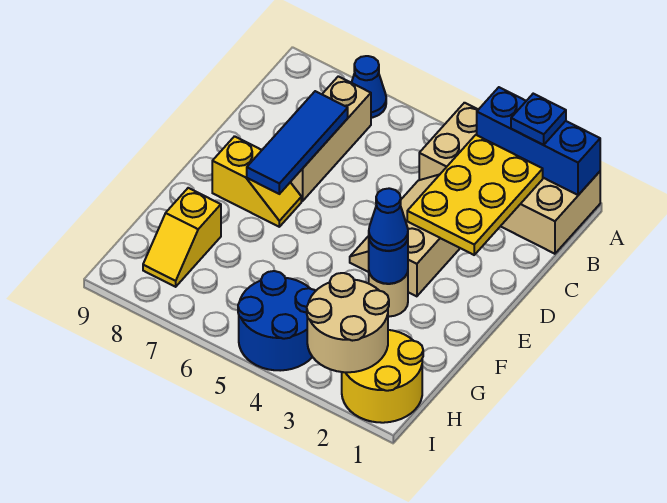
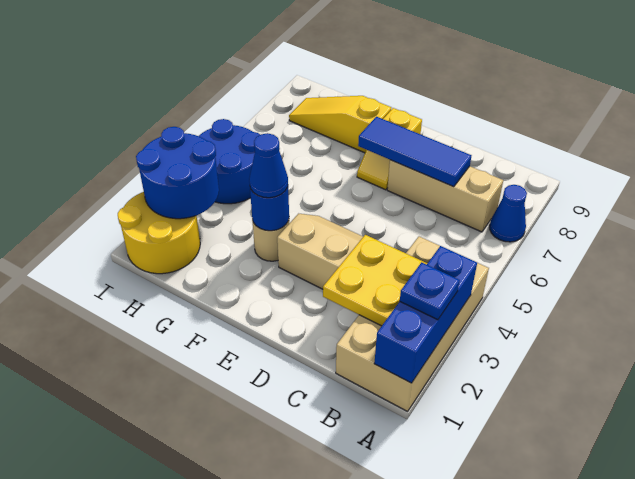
yellow plate B2:D3 level 2 -> yellow plate B2:C3 level 2
yellow slope G8:H8 level 1 top G -> yellow slope F8:H8 level 1 top F
tan round brick H2:I3 level 2 -> blue round brick H2:I3 level 2

